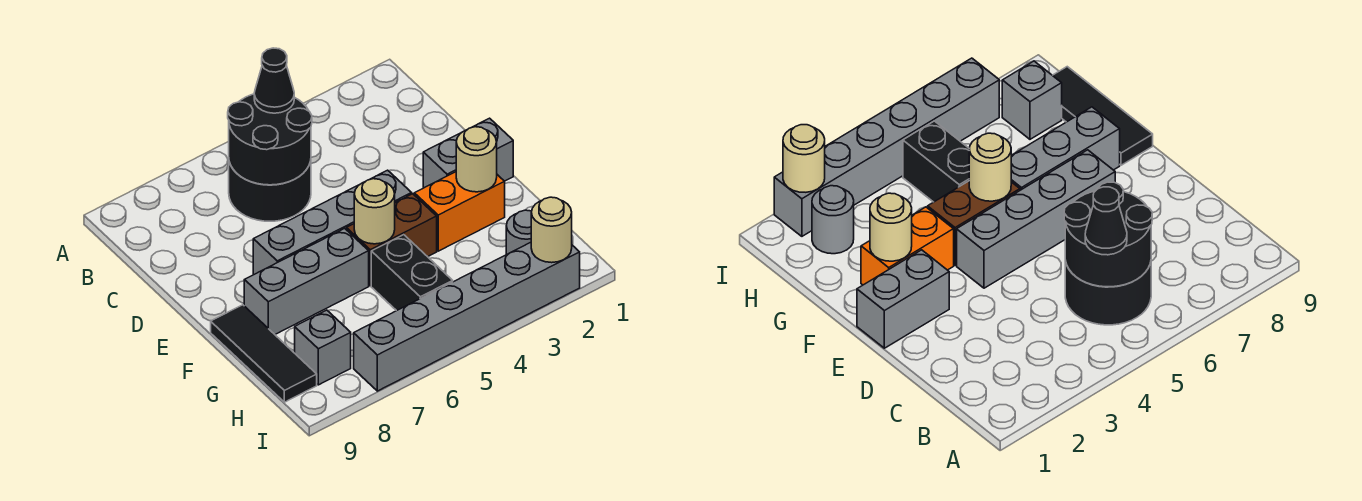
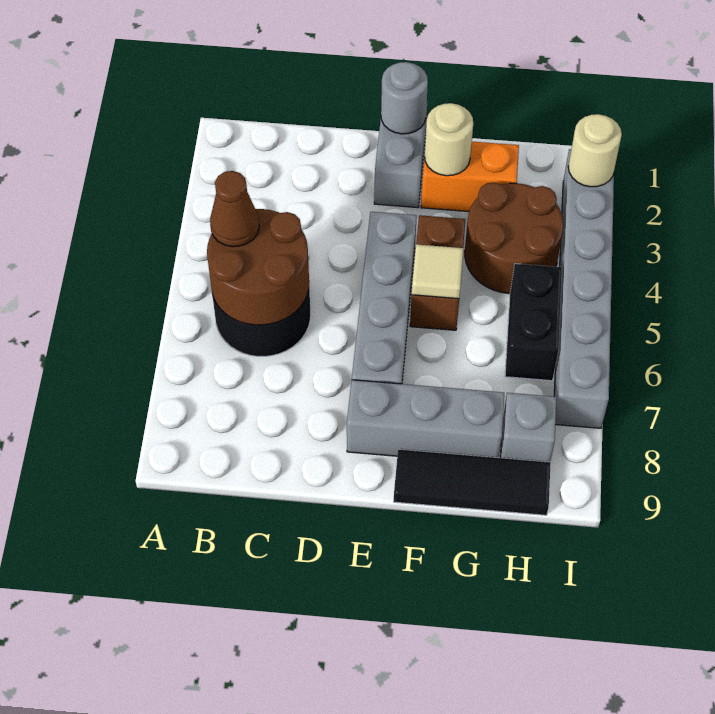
black round brick B5:C6 level 2 -> brown round brick B5:C6 level 2
black cone B5 level 3 -> brown cone B5 level 3
orange brick F2:F3 level 1 -> orange brick F2:G2 level 1
tan round brick F5 level 2 -> tan tile F5 level 2
grey brick F6:F8 level 1 -> grey brick E8:G8 level 1
none -> brown round brick G3:H4 level 1
black brick G5:H5 level 1 -> black brick H5:H6 level 1
grey round brick H2 level 1 -> grey round brick E1 level 2

